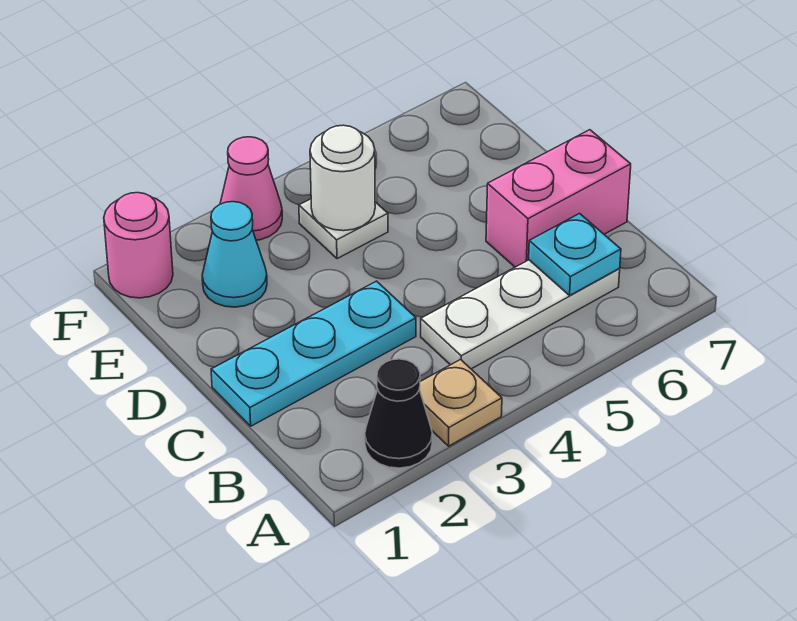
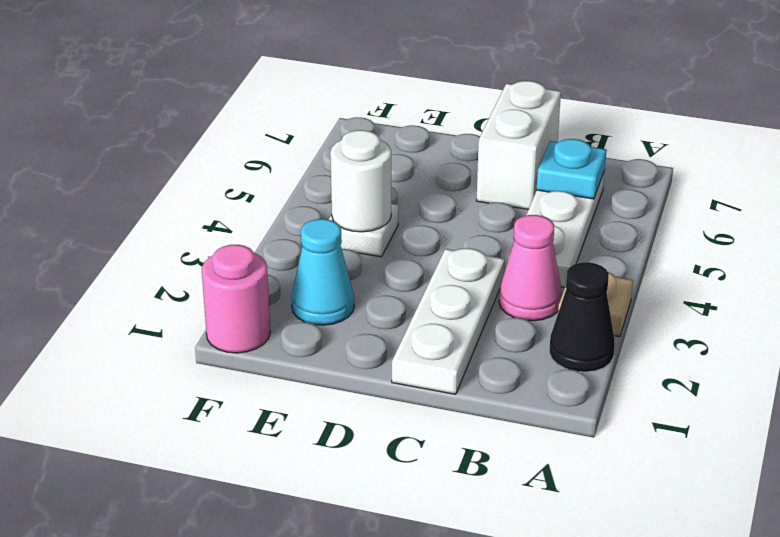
cyan plate C1:C3 level 1 -> white plate C1:C3 level 1
pink brick C6:C7 level 1 -> white brick C6:C7 level 1
pink cone F3 level 1 -> pink cone B3 level 1

